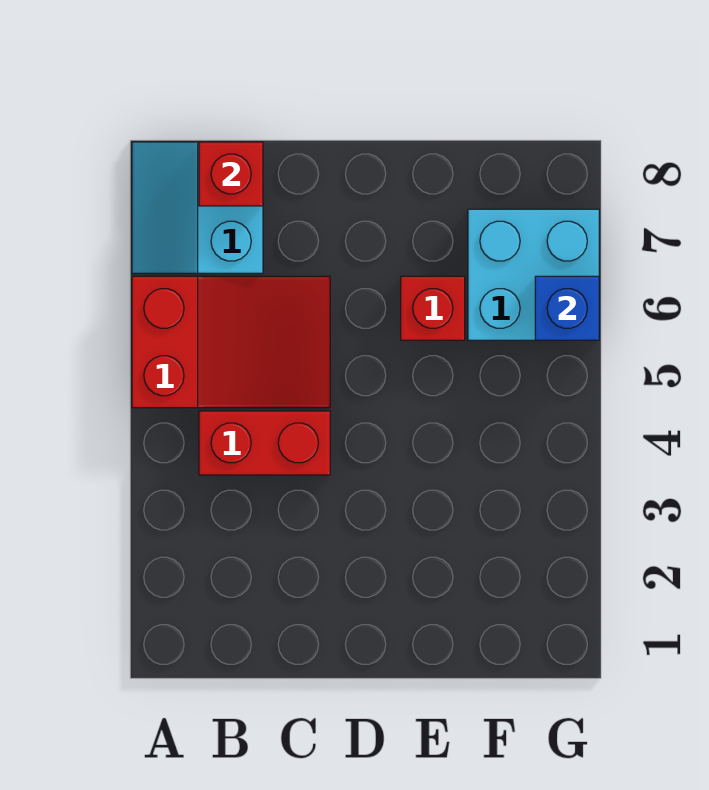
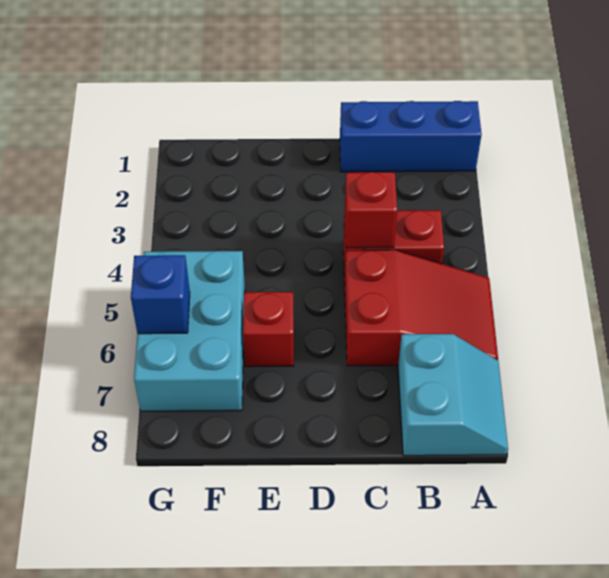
none -> blue brick A1:C1 level 1
red slope A5:C6 level 1 top A -> red slope A5:C6 level 1 top C
red brick B8 level 2 -> red brick C4 level 2
cyan brick F6:G7 level 1 -> cyan brick F5:G7 level 1

